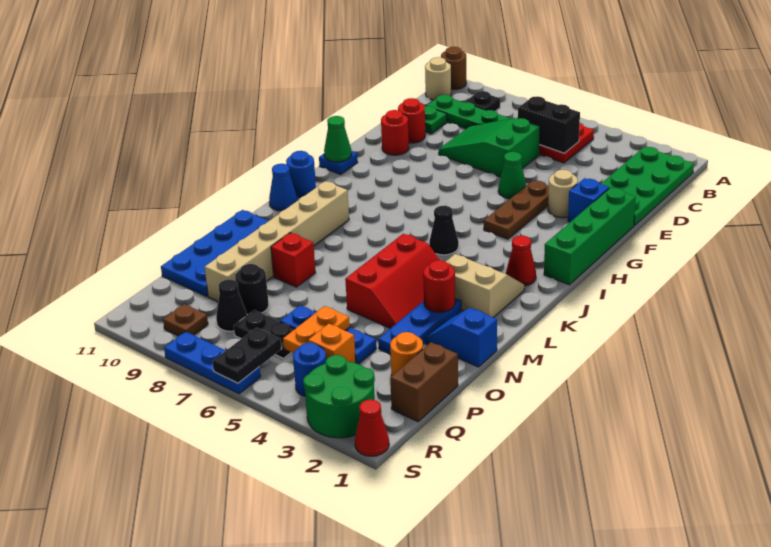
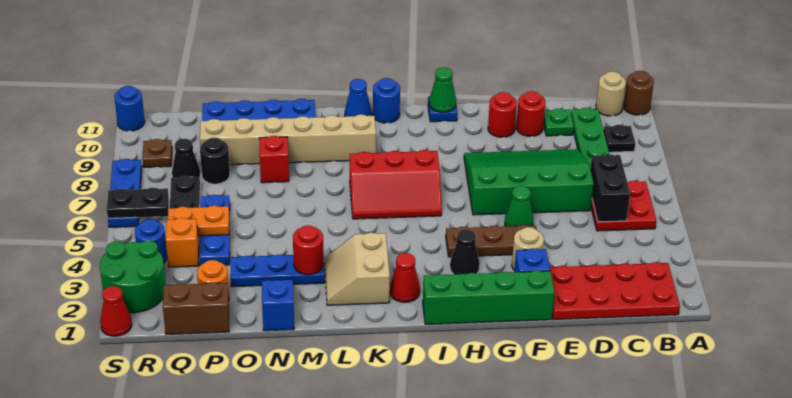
green plate B1:E2 level 1 -> red plate B1:E2 level 1
green slope D6:E8 level 1 top 6 -> green slope D6:G8 level 1 top 6
black cone J5 level 1 -> black cone H3 level 1
tan slope K2:L3 level 1 top L -> tan slope K2:L3 level 1 top K
red slope L4:N5 level 1 top 5 -> red slope I6:K7 level 1 top 7
none -> blue round brick S11 level 1

